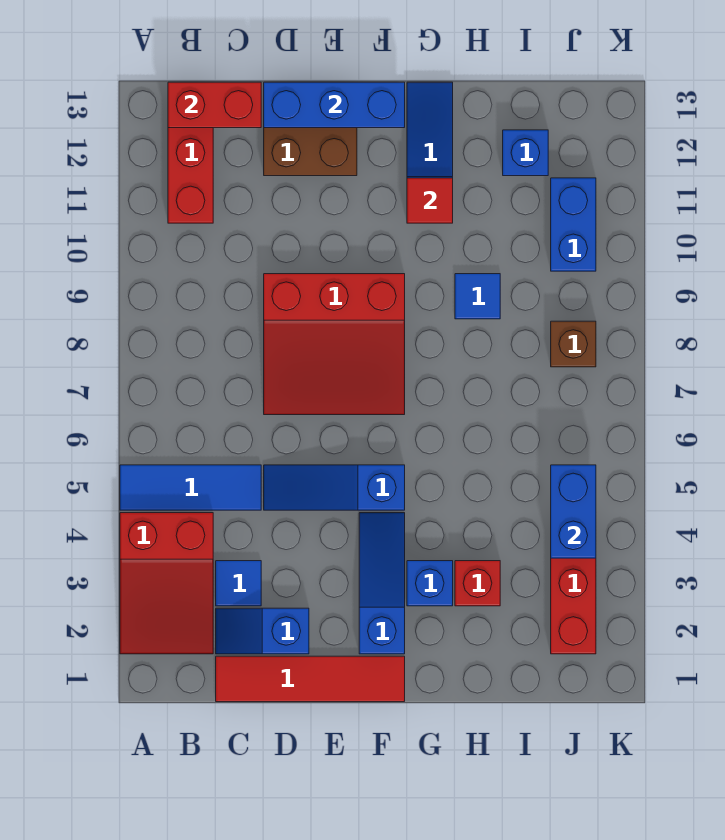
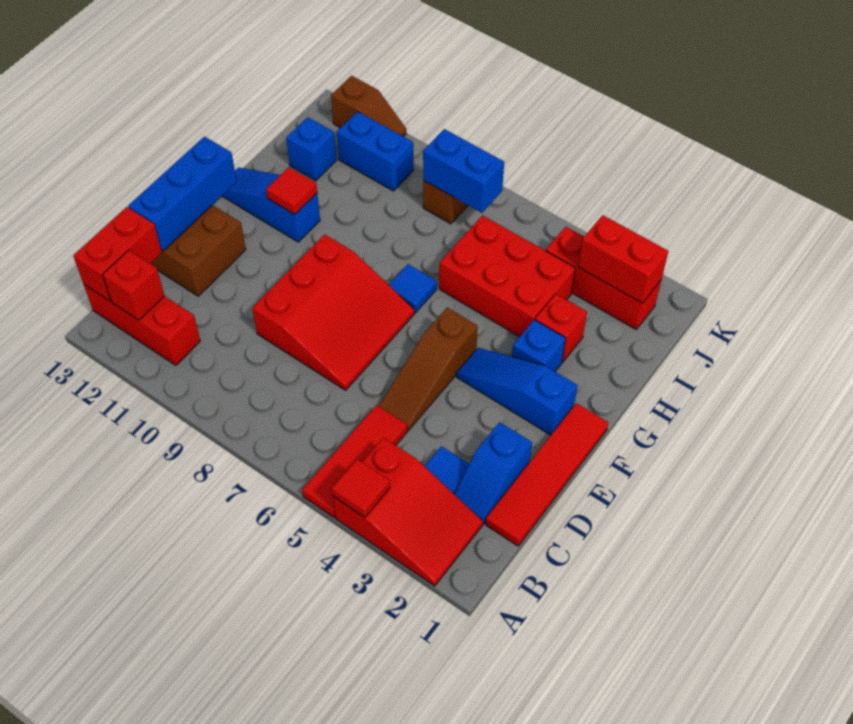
none -> red tile A4 level 2
blue tile A5:C5 level 1 -> red tile A5:C5 level 1
none -> red brick B12 level 2
blue slope D5:F5 level 1 top F -> brown slope D5:F5 level 1 top F
none -> red brick H4:I6 level 1
blue tile H9 level 1 -> blue tile G7 level 1
none -> red brick J2:J3 level 2
blue brick J4:J5 level 2 -> blue brick J7:J8 level 2
none -> brown slope K11:K12 level 1 top 12

